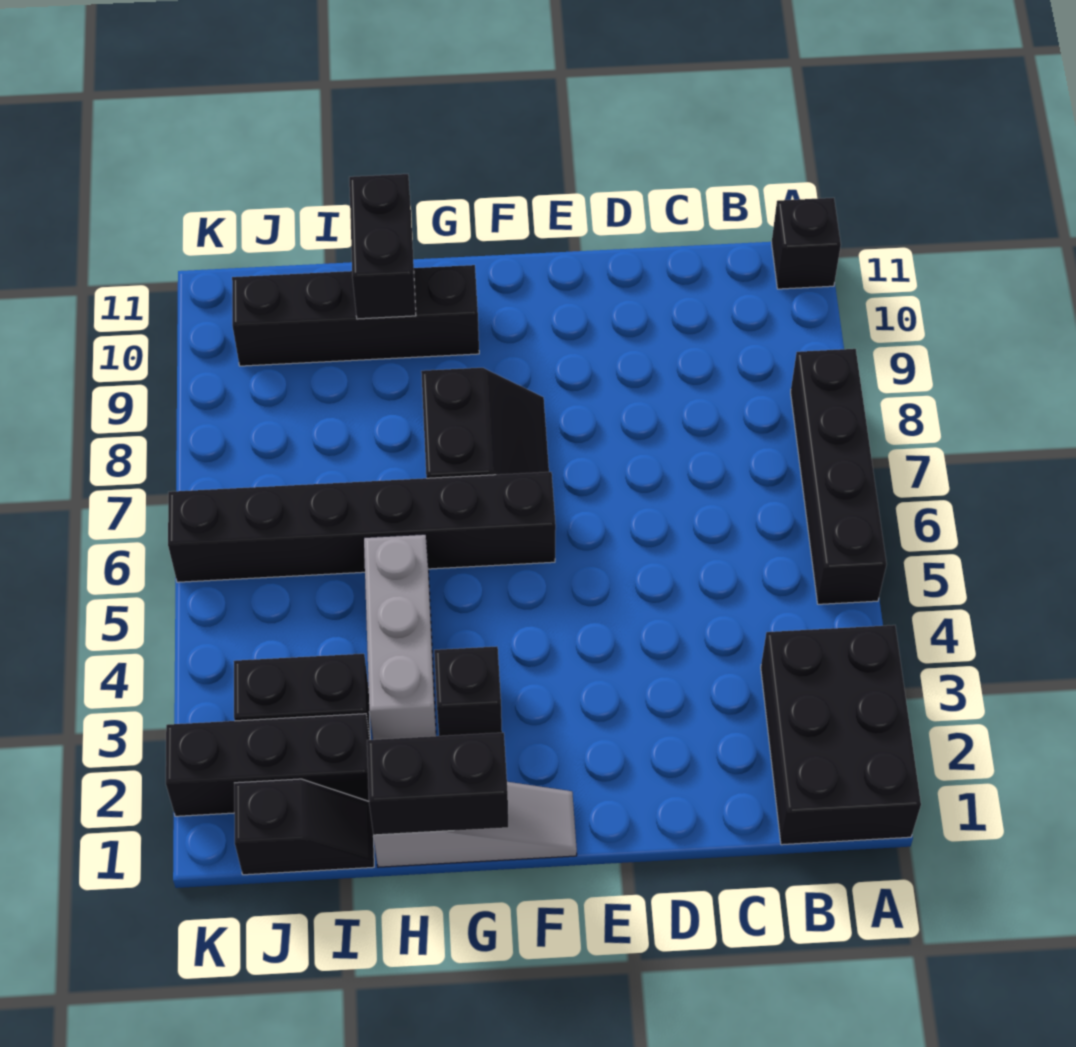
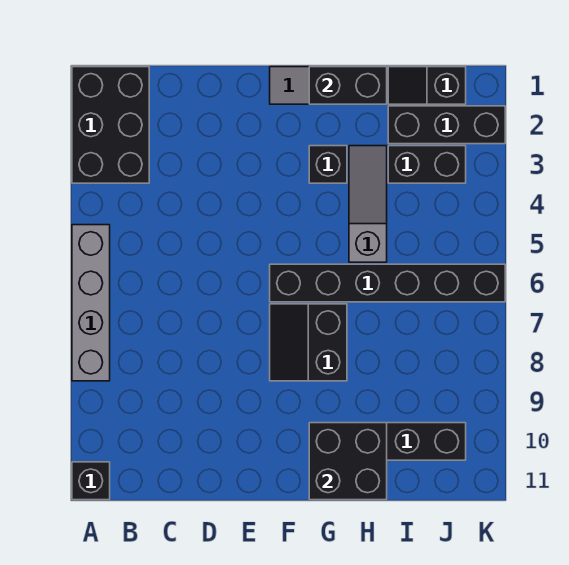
black brick A5:A8 level 1 -> grey brick A5:A8 level 1
grey brick H3:H5 level 1 -> grey slope H3:H5 level 1 top 5
black brick H10:H11 level 2 -> black brick G10:H11 level 2

